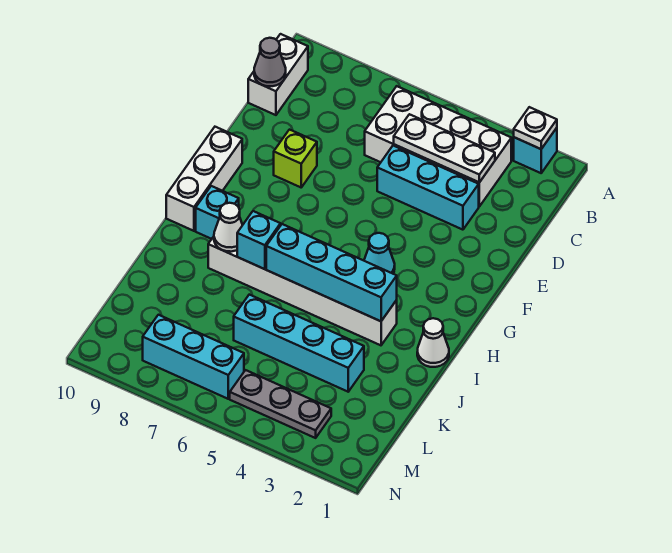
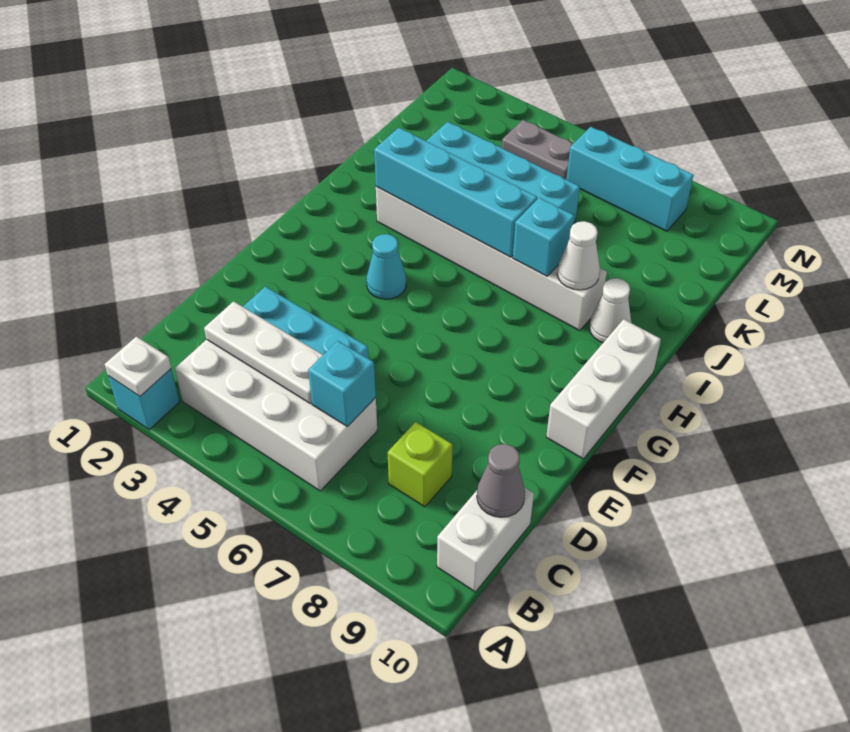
lime brick E8 level 1 -> lime brick C8 level 1
cyan brick H9 level 1 -> cyan brick C6 level 2
white cone I1 level 1 -> white cone I9 level 1
grey plate M3:M5 level 1 -> grey plate M4:M5 level 1

